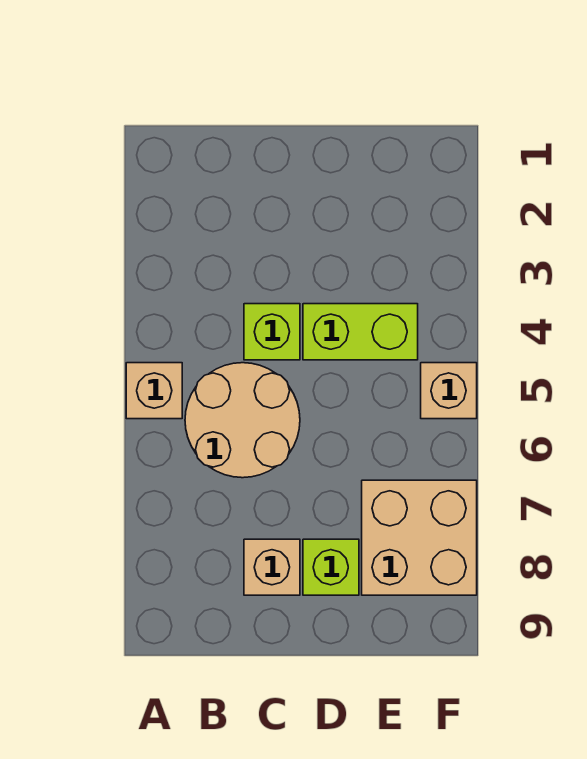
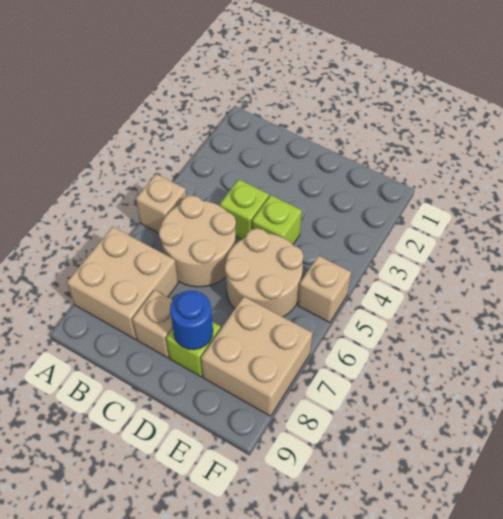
none -> tan brick A7:B8 level 1
lime brick D4:E4 level 1 -> lime brick D4 level 1
none -> tan round brick D5:E6 level 1
none -> blue round brick D8 level 2

